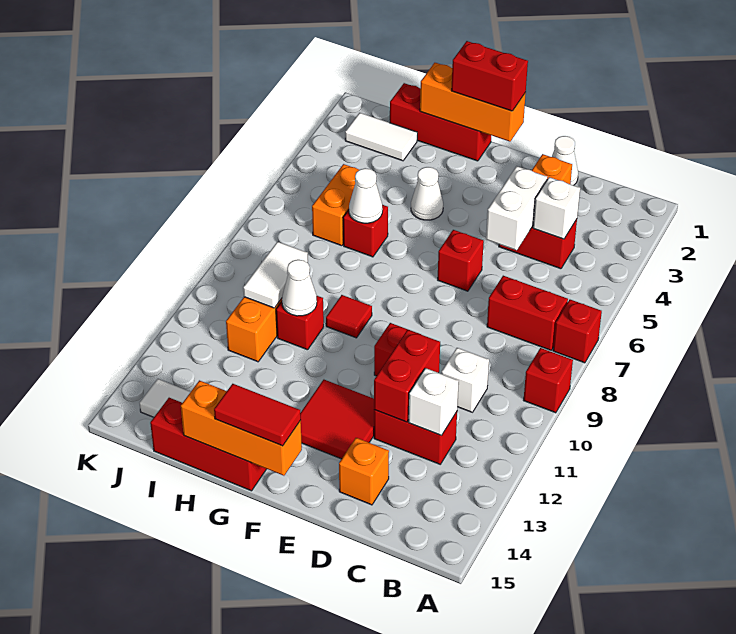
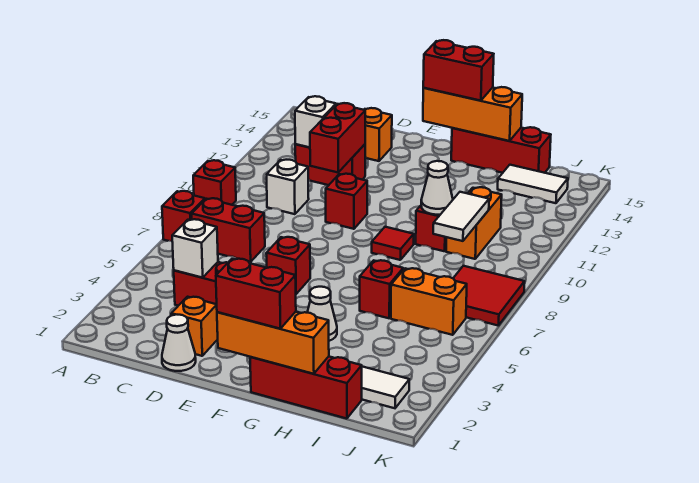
white brick D4:D5 level 2 -> none
red tile E12:F13 level 1 -> red tile J7:K8 level 1
red tile F15:G15 level 3 -> red brick F15:G15 level 3
white cone H6 level 2 -> none
orange brick I5:I6 level 1 -> orange brick I6:J6 level 1

